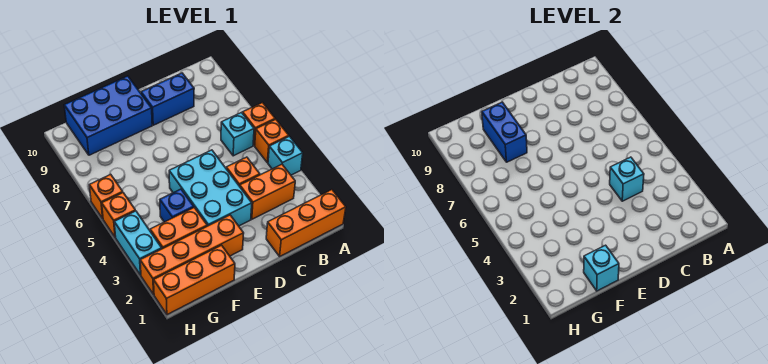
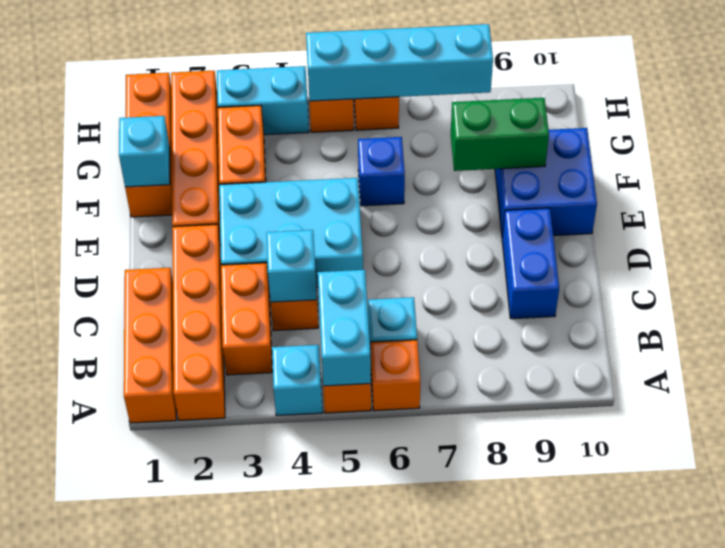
none -> orange brick A2:D2 level 1
none -> cyan brick A5:B5 level 2
blue brick E9:G10 level 1 -> blue brick E9:F10 level 1
blue brick F4 level 1 -> blue brick F6 level 1
blue brick F8:F9 level 2 -> green brick F8:F9 level 2
none -> cyan brick H5:H8 level 2

